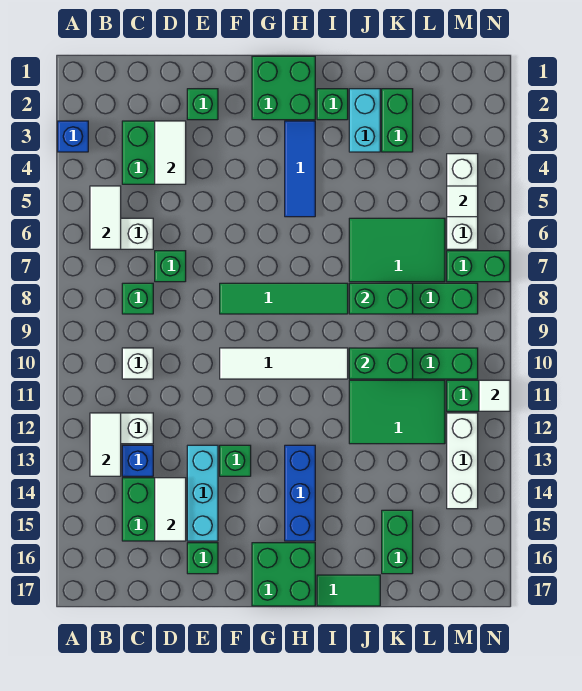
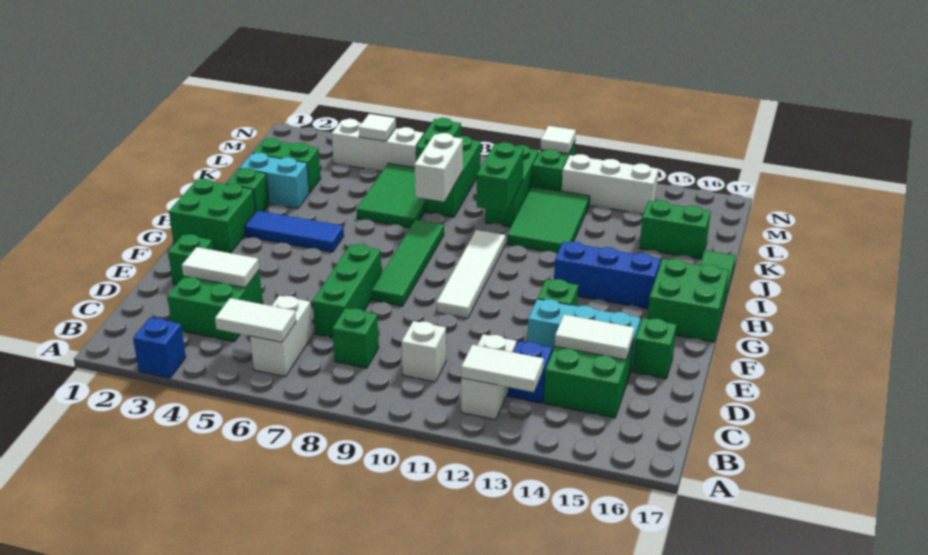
green brick D7 level 1 -> green brick D7:F7 level 1
green brick J8:K8 level 2 -> white brick J8:K8 level 2

